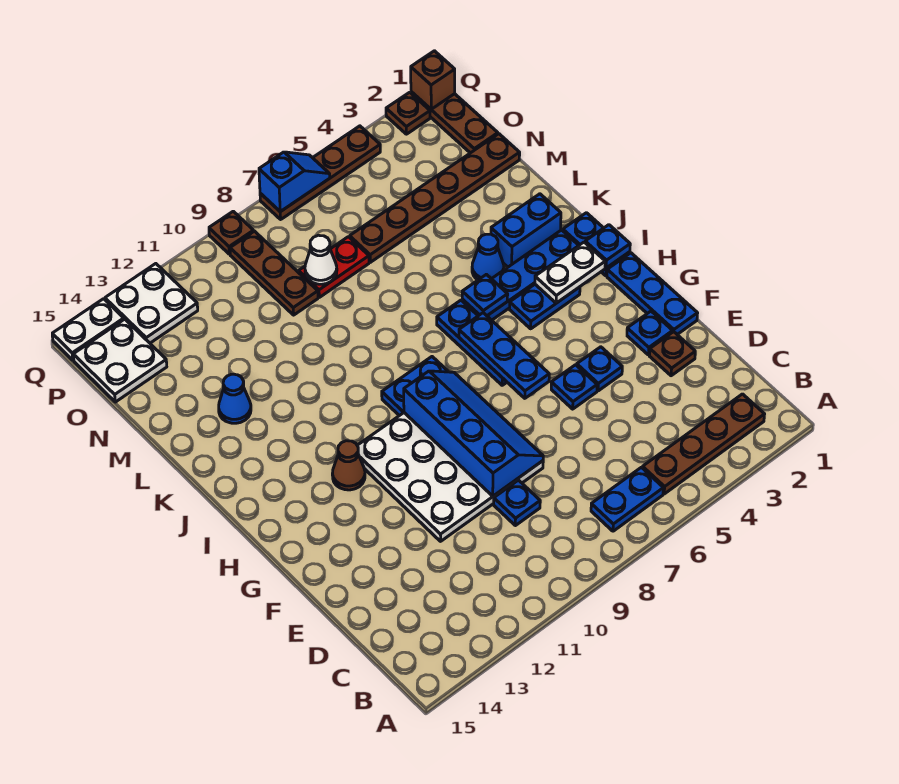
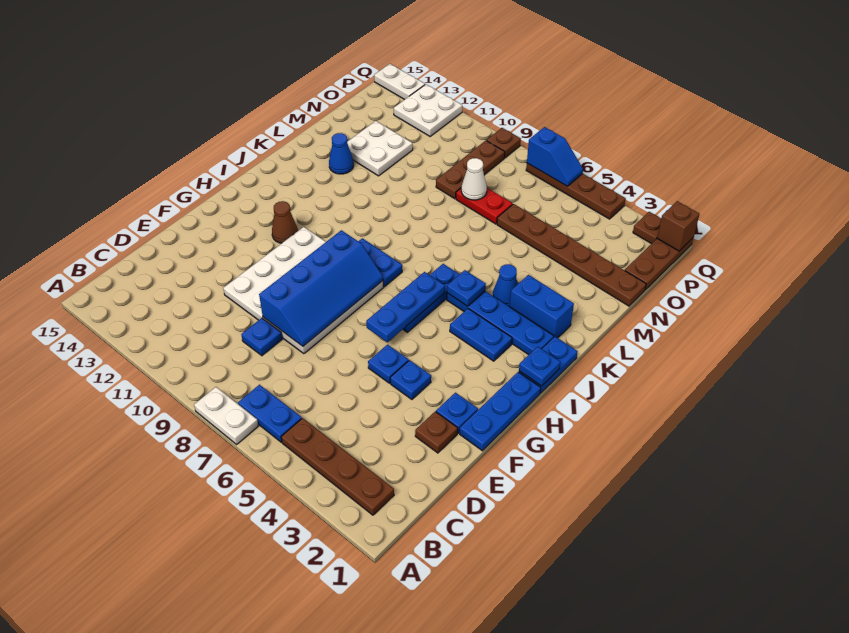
white plate I2:I3 level 2 -> white plate A7:A8 level 1
white plate O14:P15 level 1 -> white plate M12:N13 level 1

